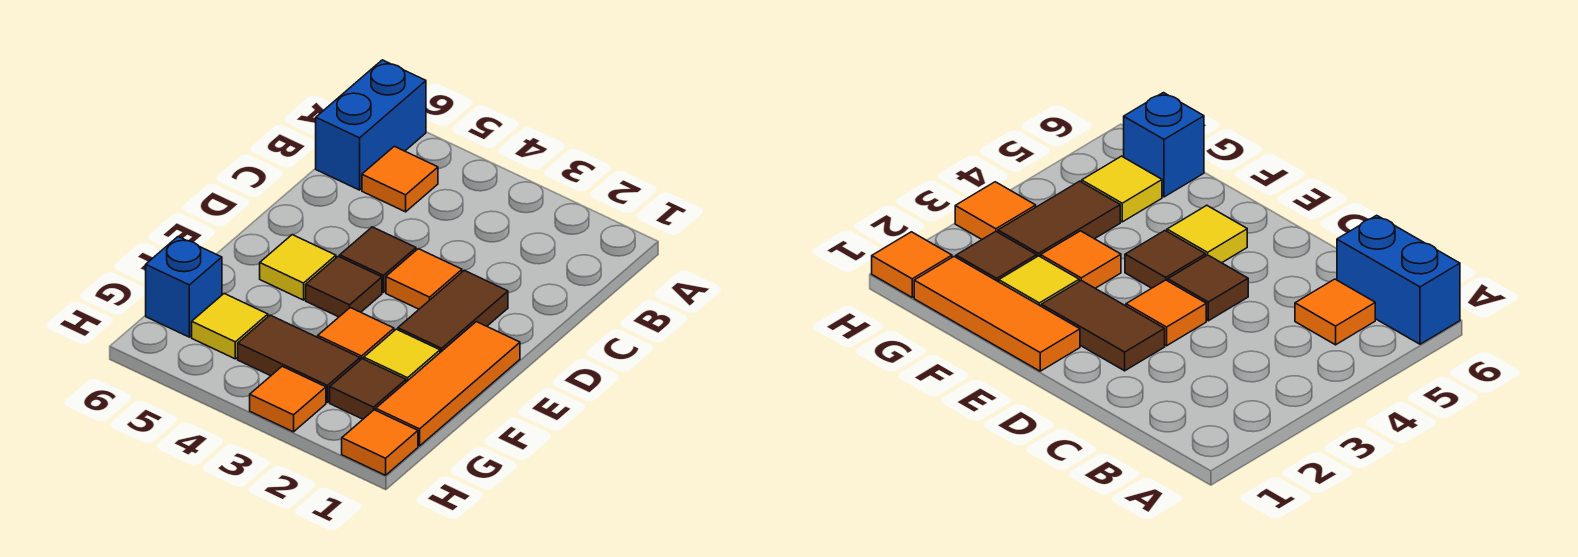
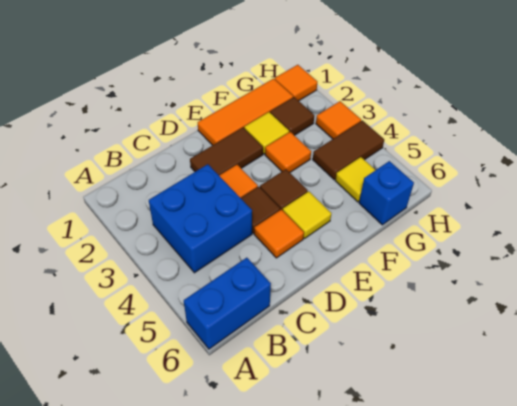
none -> blue brick B3:C4 level 1
orange tile B5 level 1 -> orange tile D5 level 1
brown tile G3:G4 level 1 -> brown tile G4:H4 level 1

